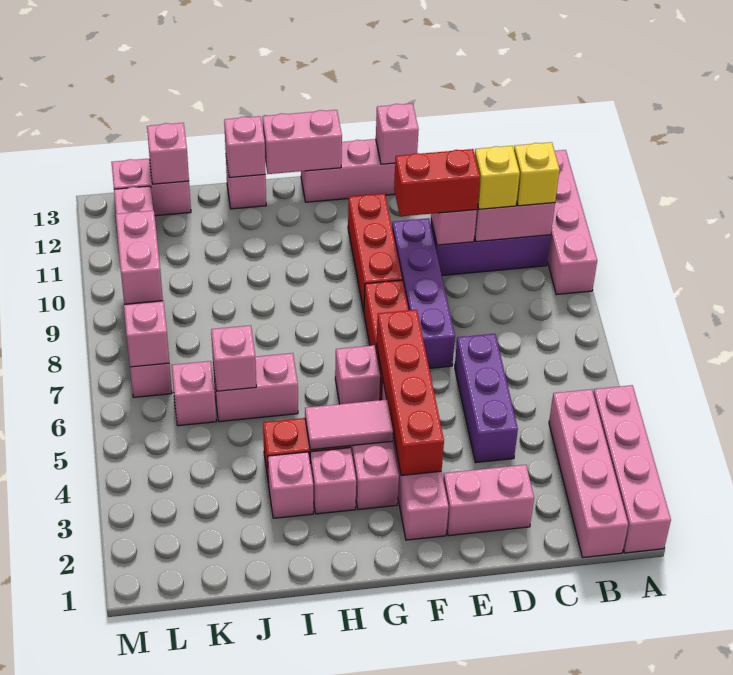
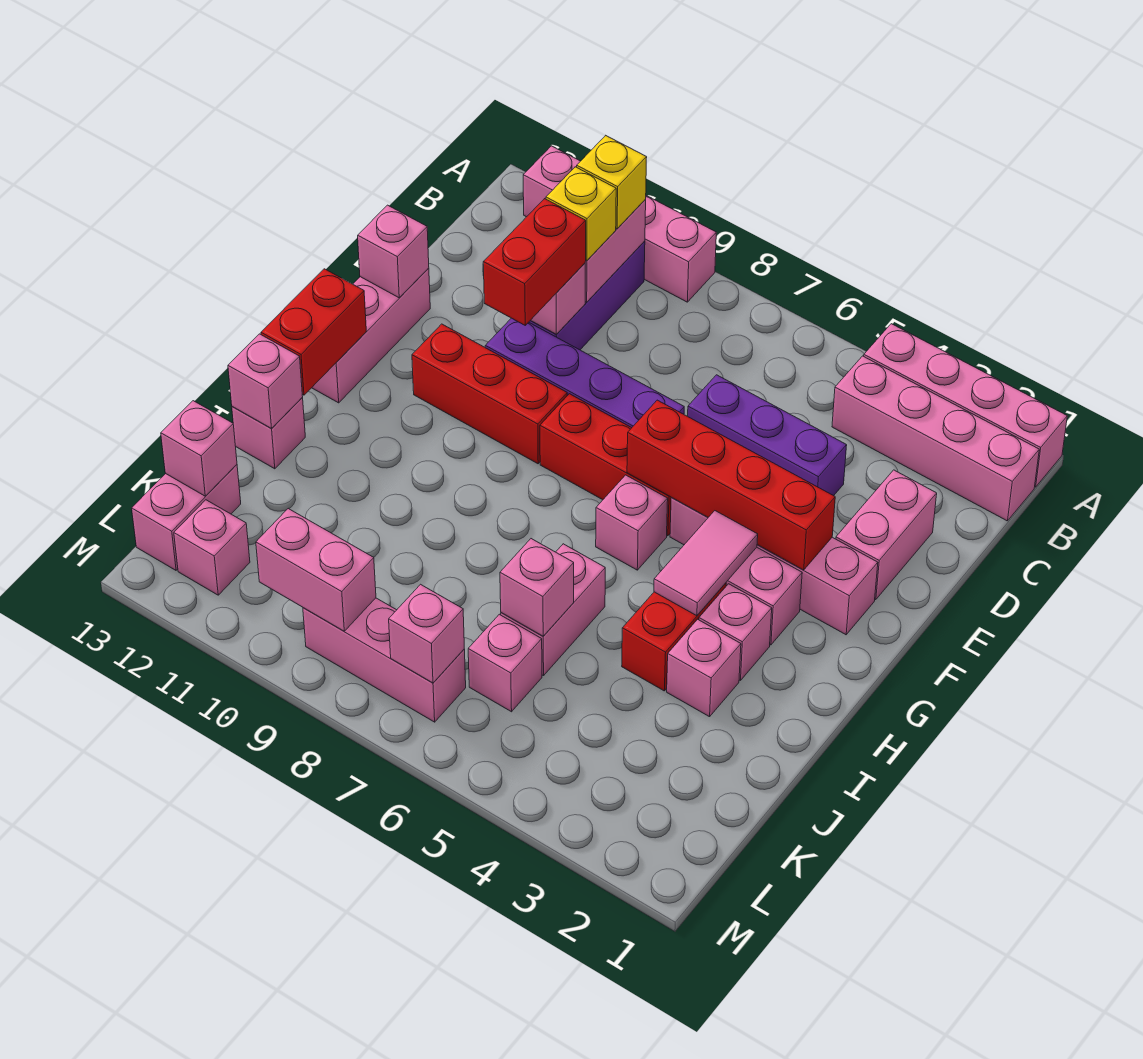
pink brick G13:H13 level 2 -> red brick G13:H13 level 2

